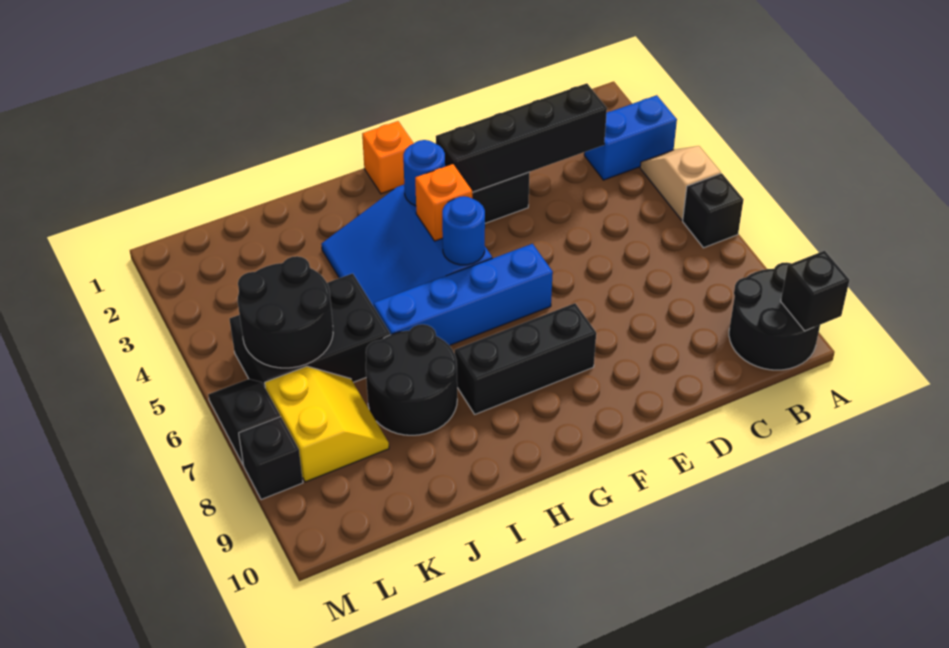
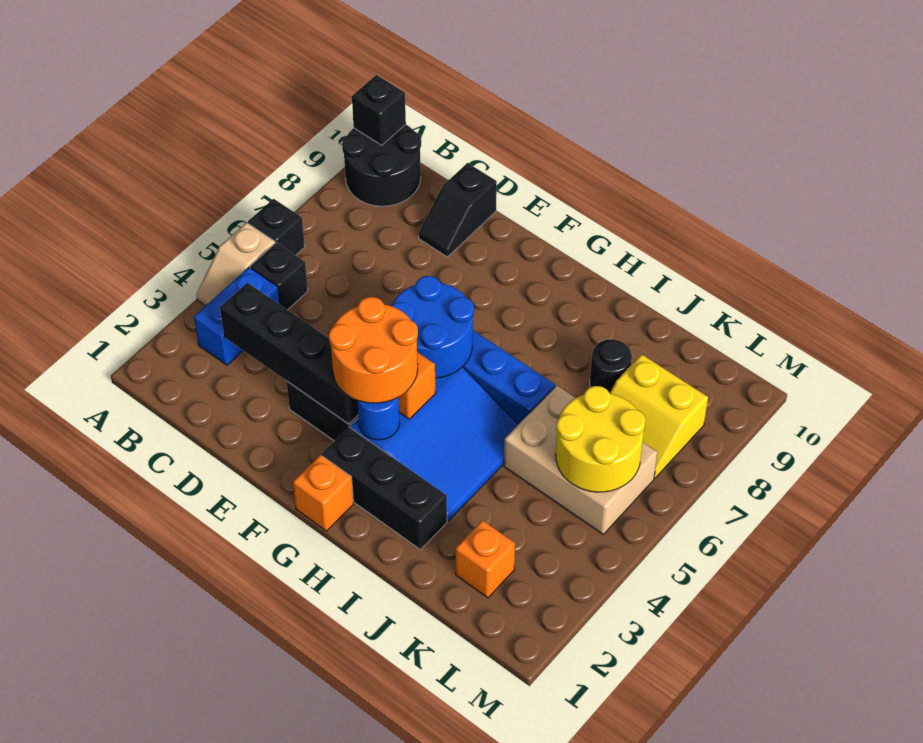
blue brick A3:B3 level 1 -> blue brick B3:B4 level 1
none -> orange round brick F3:G4 level 3
black brick F8:H8 level 1 -> black brick G2:I2 level 1
blue round brick G5 level 2 -> blue round brick F5:G6 level 2
black round brick I7:J8 level 1 -> black round brick J8 level 1
black brick J5:L6 level 1 -> tan brick J5:L6 level 1
none -> orange brick K2 level 1
black round brick K5:L6 level 2 -> yellow round brick K5:L6 level 2
yellow slope K7:L8 level 1 top L -> yellow slope K7:L8 level 1 top 8
black slope M6:M7 level 1 top 7 -> black slope D9:D10 level 1 top 10
black brick M8 level 1 -> black brick B5 level 1

